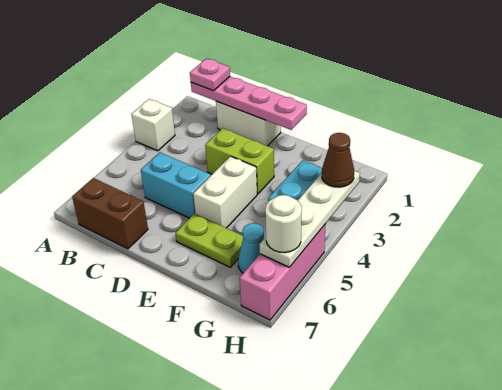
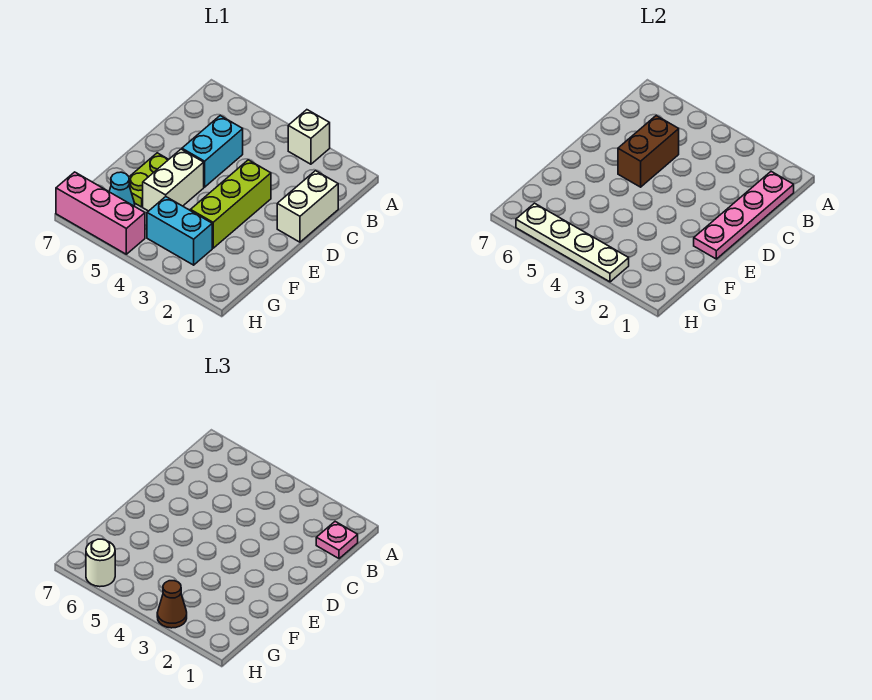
brown brick B7:C7 level 1 -> brown brick C5:D5 level 2
lime brick D3:E3 level 1 -> lime brick D3:F3 level 1
white brick E4:E5 level 1 -> white brick E5:F5 level 1

